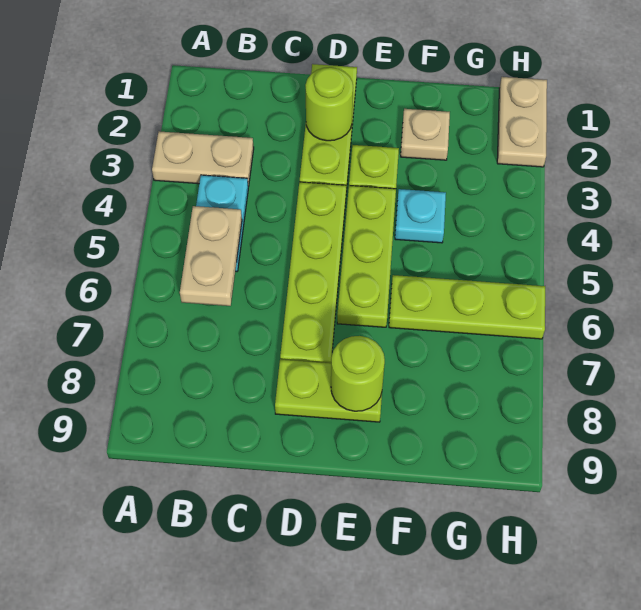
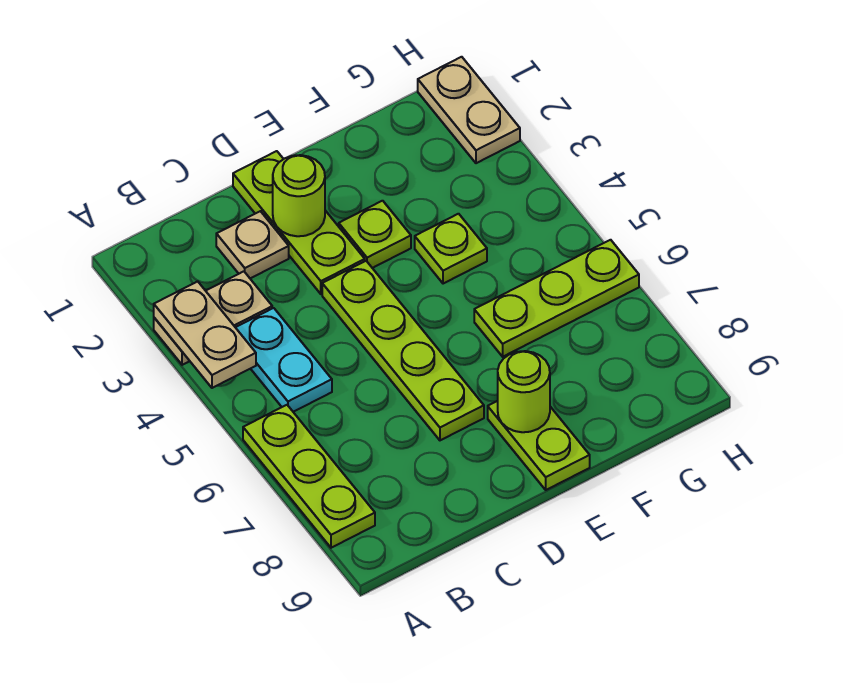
tan plate B5:B6 level 2 -> tan plate A3:A4 level 2
lime plate D8:E8 level 1 -> lime plate E8:E9 level 1
lime plate E4:E6 level 1 -> lime plate A6:A8 level 1
tan plate F2 level 1 -> tan plate C2 level 1
cyan plate F4 level 1 -> lime plate F4 level 1

